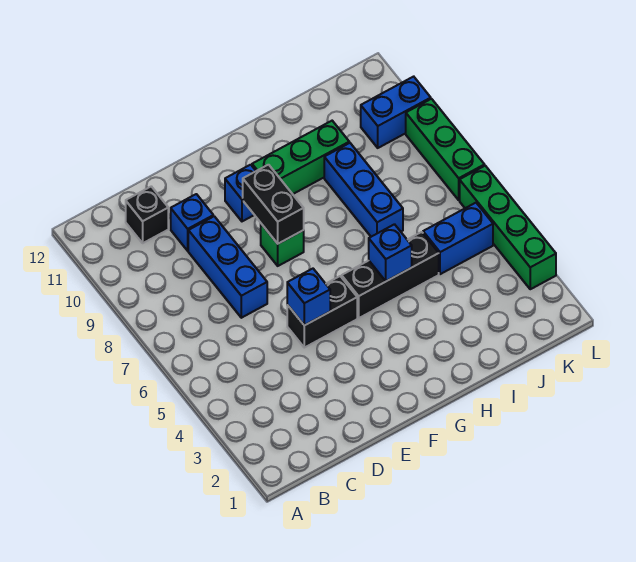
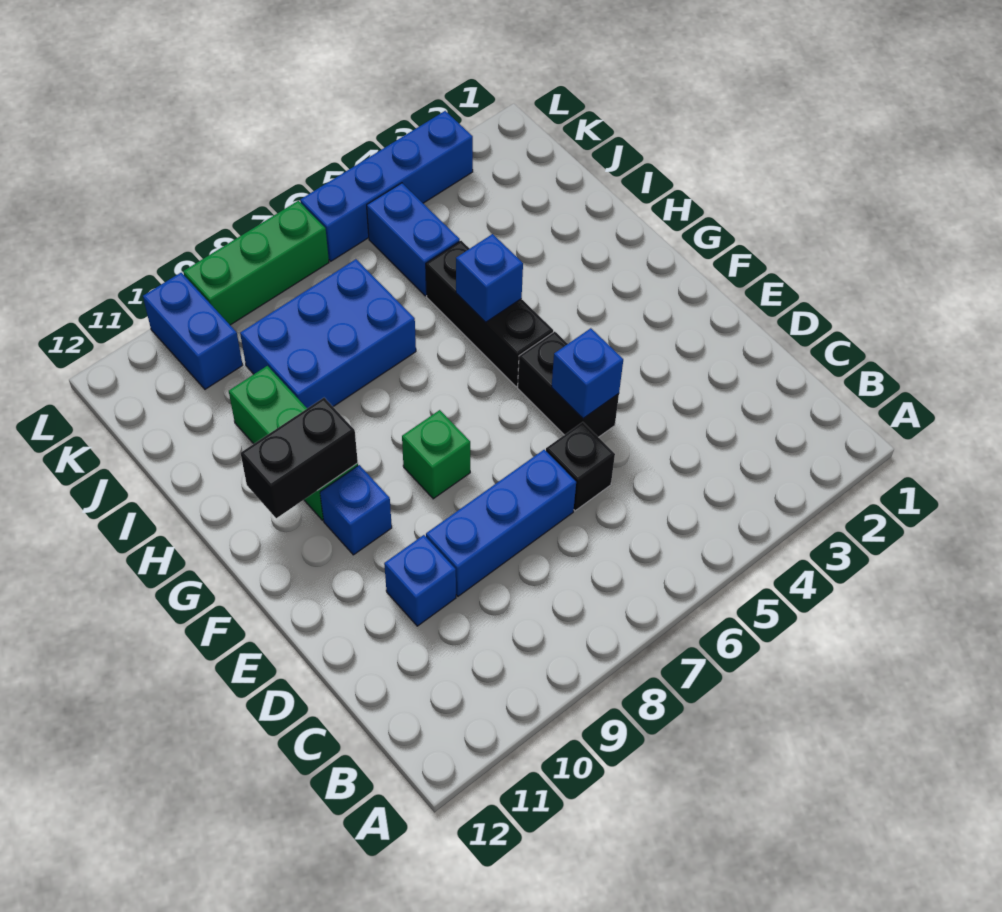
black brick C11 level 1 -> black brick D6 level 1
black brick F8:F9 level 2 -> black brick G10:G11 level 2
blue brick I7:I9 level 1 -> blue brick I7:J9 level 1
green brick L3:L6 level 1 -> blue brick L3:L6 level 1

